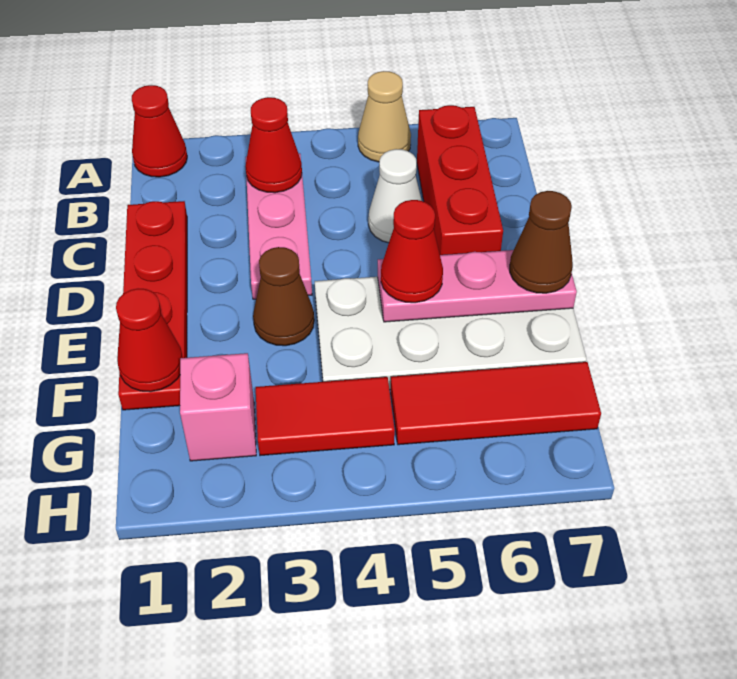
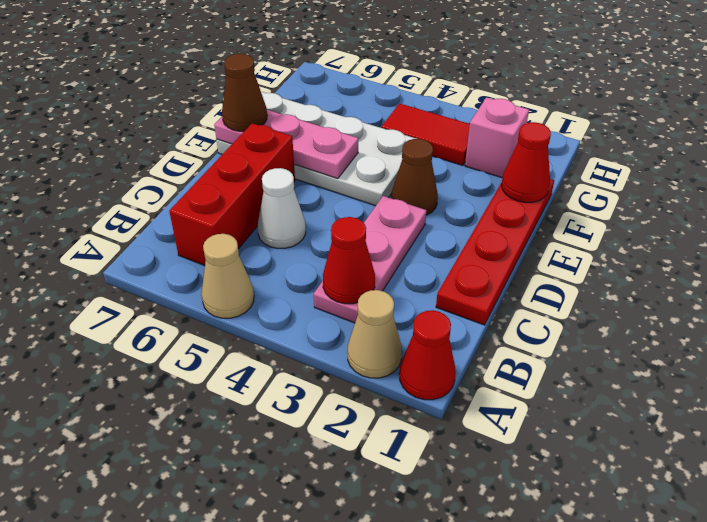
none -> tan cone A2 level 1
red cone E5 level 3 -> none
red tile G5:G7 level 1 -> none

